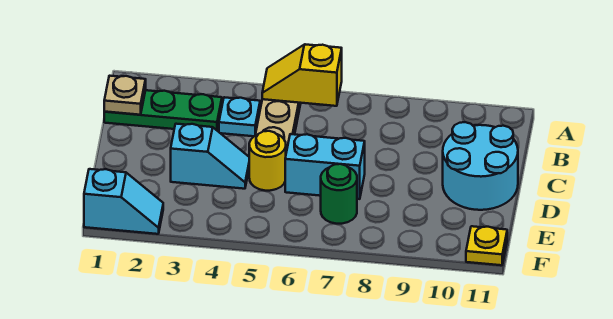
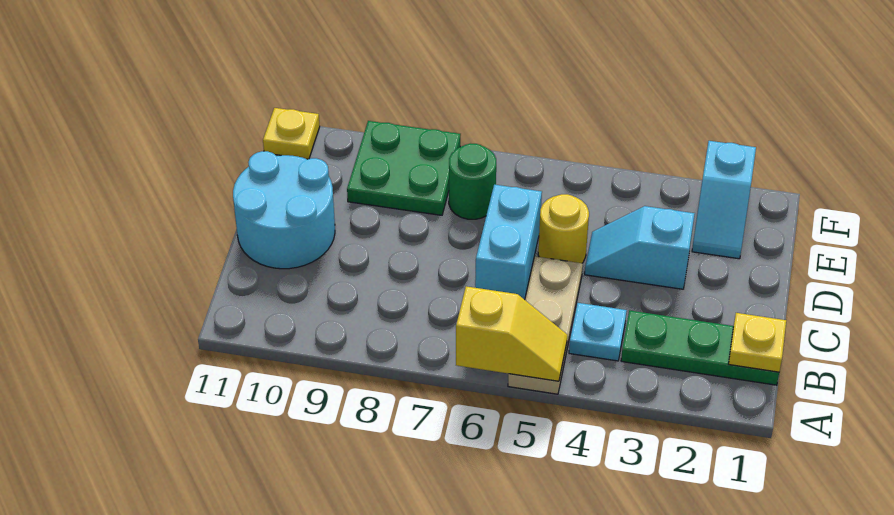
tan plate B1 level 2 -> yellow plate B1 level 2
cyan brick D6:D7 level 1 -> cyan brick C6:D6 level 1
none -> green plate E8:F9 level 1
cyan slope F1:F2 level 1 top 1 -> cyan slope E2:F2 level 1 top F

